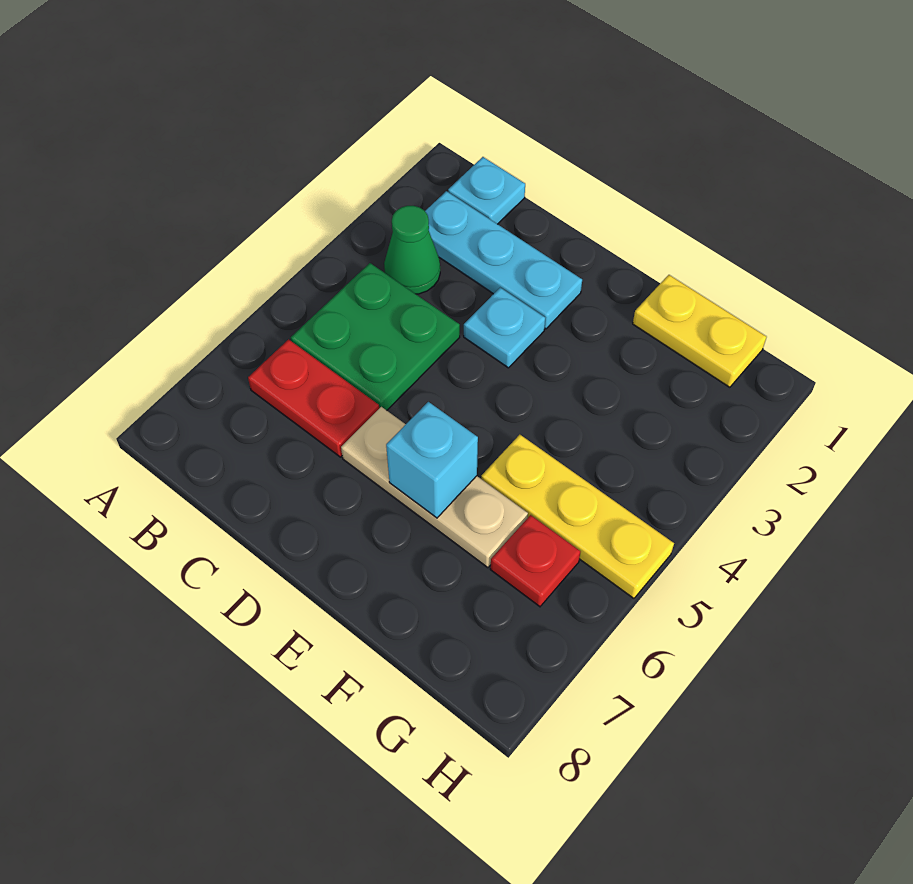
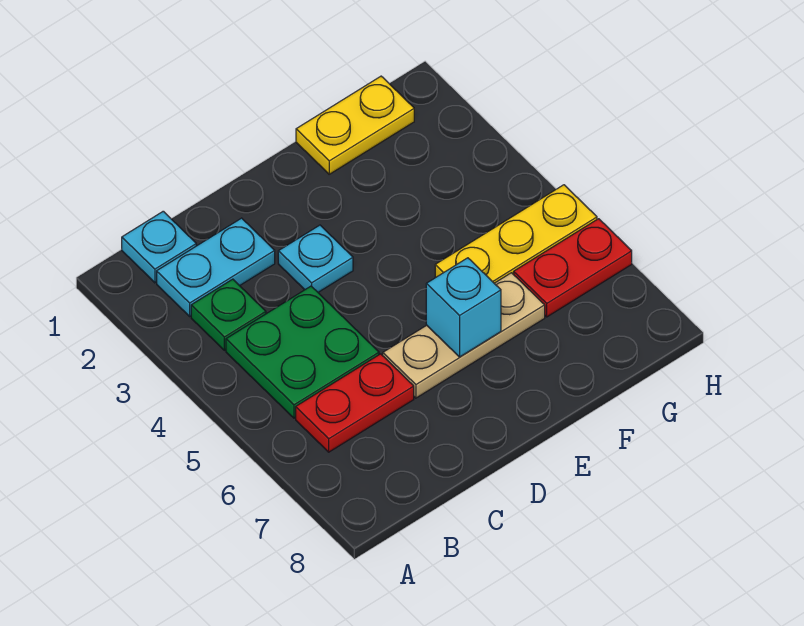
cyan plate B2:D2 level 1 -> cyan plate B2:C2 level 1
green cone B3 level 1 -> green plate B3 level 1
red plate G6 level 1 -> red plate G6:H6 level 1

